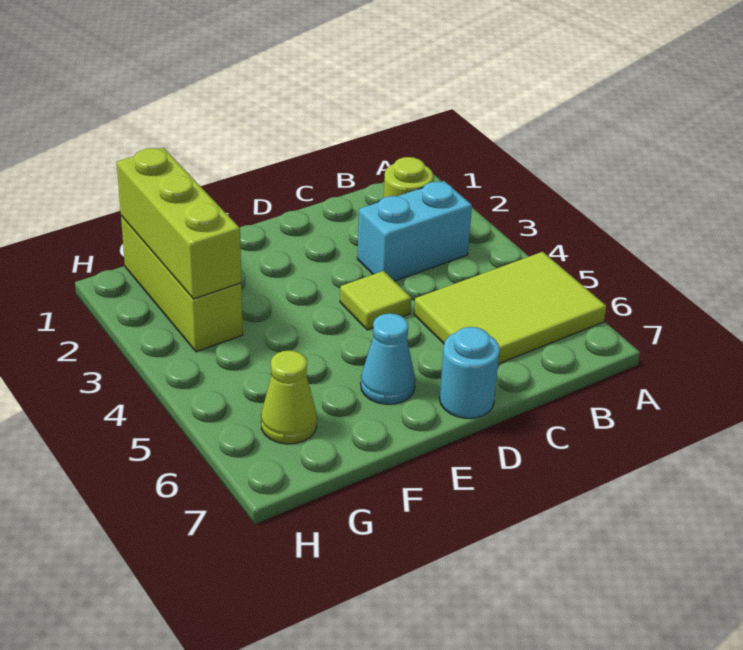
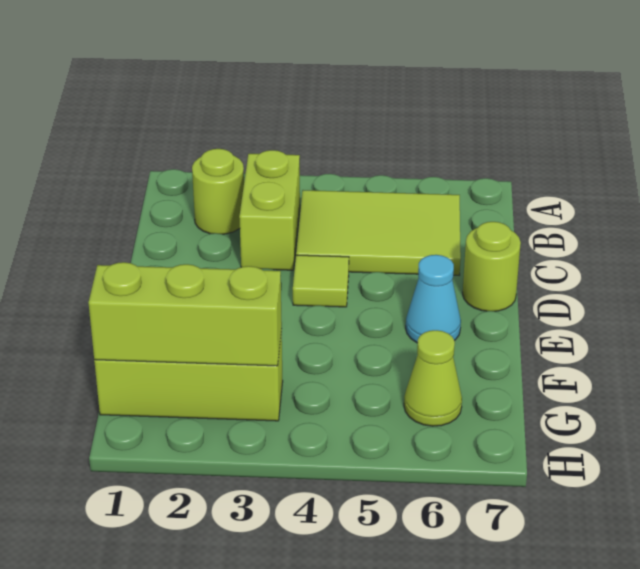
lime tile A5:C6 level 1 -> lime tile B4:C6 level 1
cyan brick B3:C3 level 1 -> lime brick B3:C3 level 1
cyan round brick D7 level 1 -> lime round brick D7 level 1

